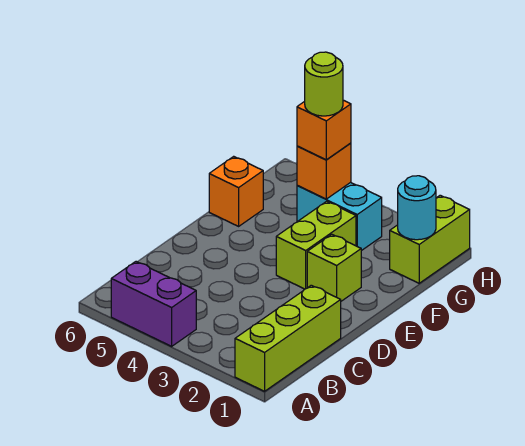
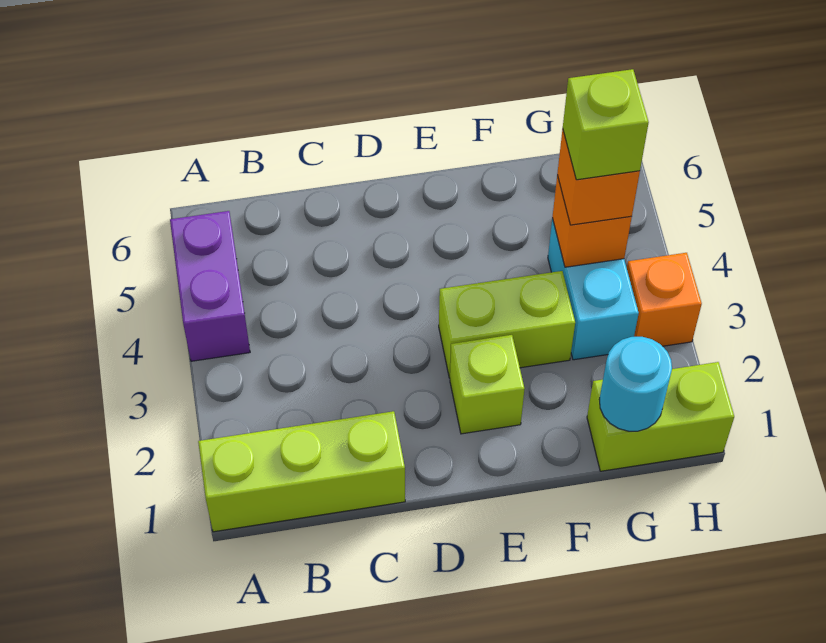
orange brick F6 level 1 -> orange brick H3 level 1
lime round brick G4 level 4 -> lime brick G4 level 4

